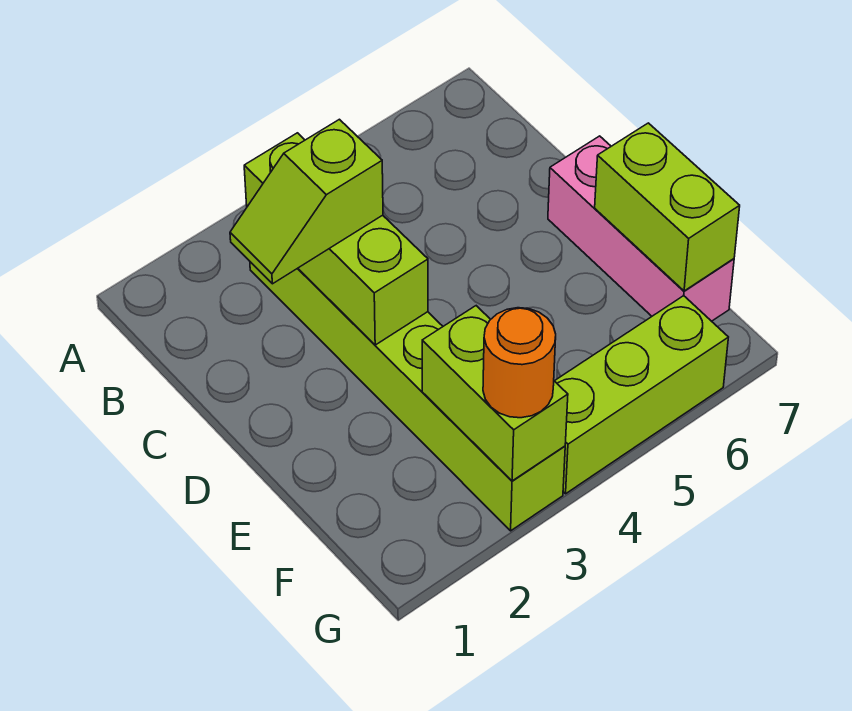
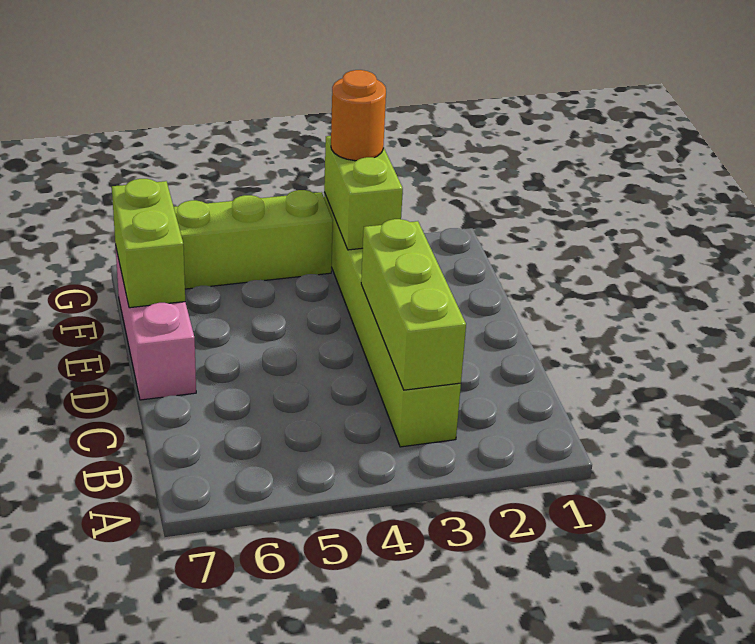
lime slope C2:C3 level 3 top 3 -> none

